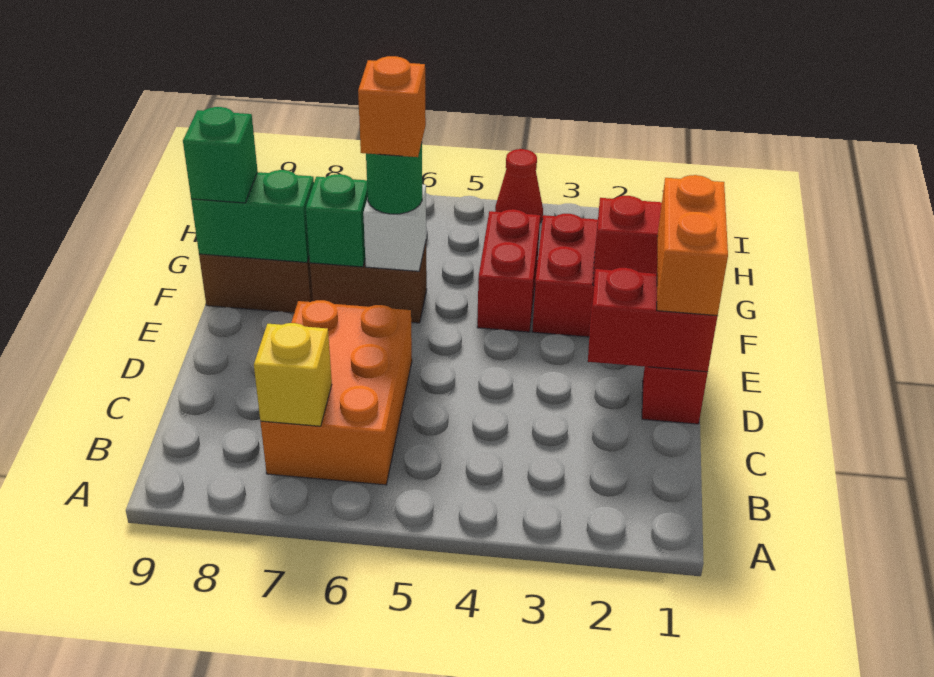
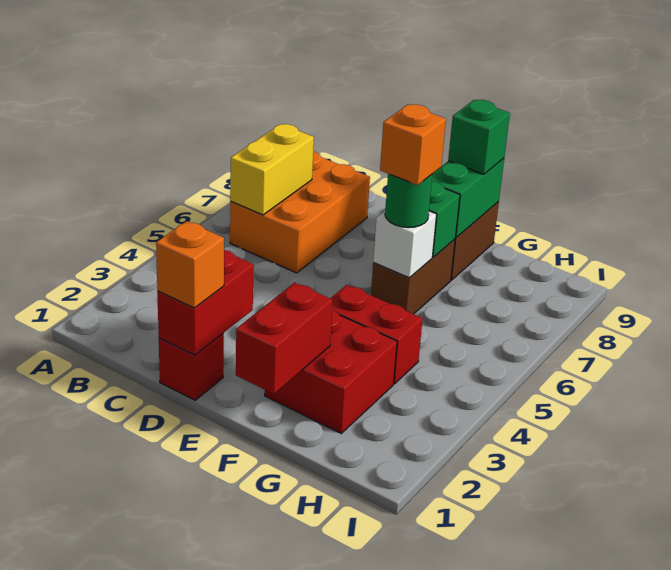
orange brick B6:D7 level 1 -> orange brick B6:C8 level 1
yellow brick B7 level 2 -> yellow brick B6:B7 level 2
orange brick D1:E1 level 3 -> orange brick D1 level 3
red cone I4 level 1 -> none

